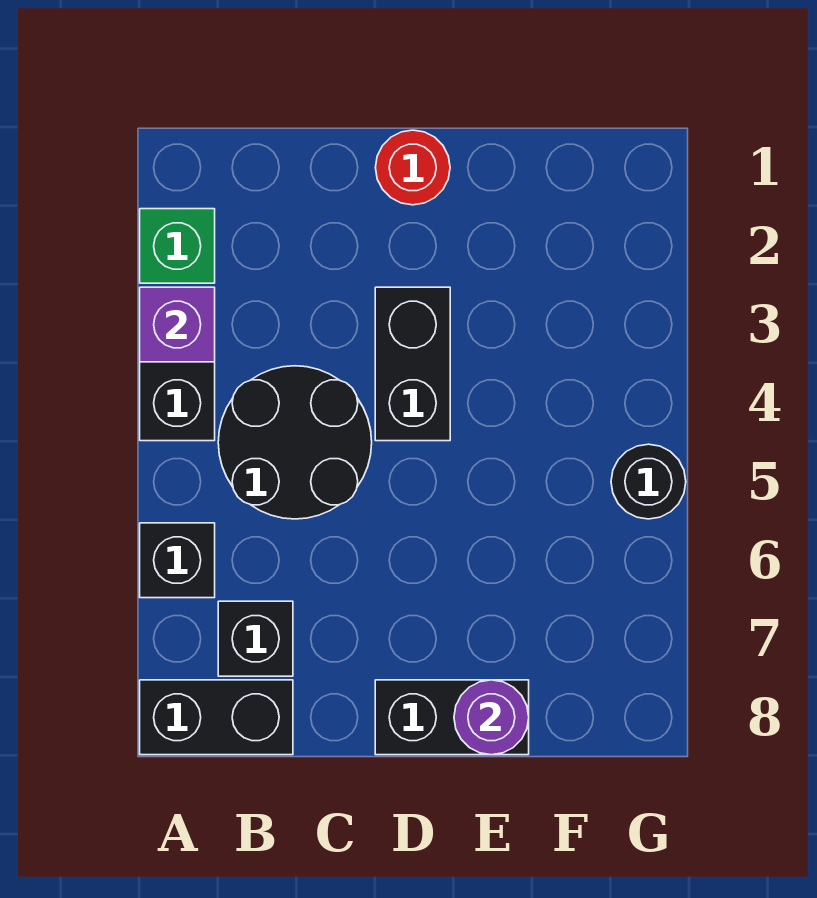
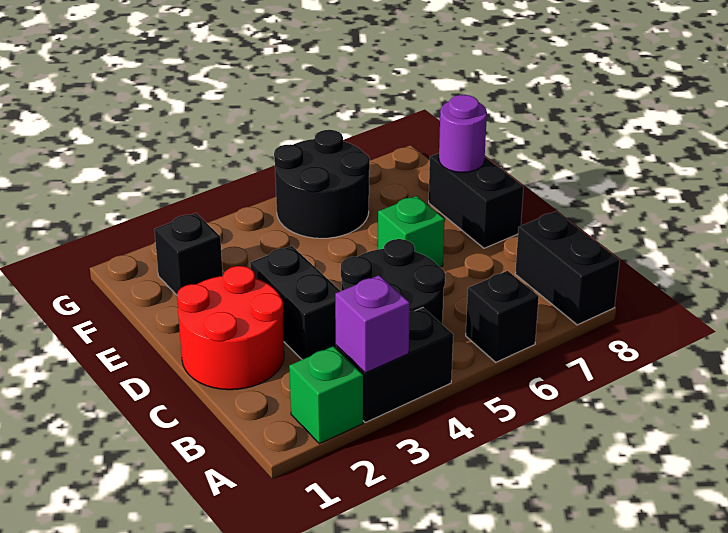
black brick B7 level 1 -> black brick F2 level 1
red round brick D1 level 1 -> red round brick C1:D2 level 1
black brick D3:D4 level 1 -> black brick C3:D3 level 1
none -> green brick D6 level 1
black round brick G5 level 1 -> black round brick F5:G6 level 1

